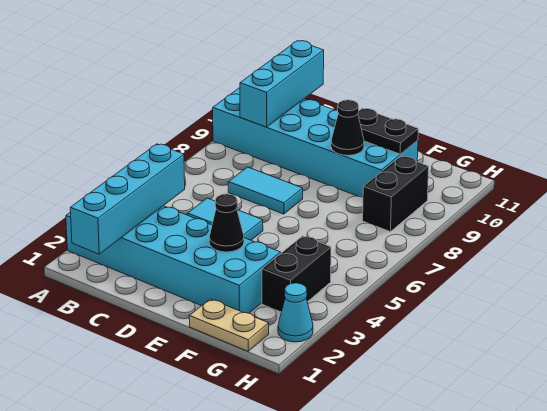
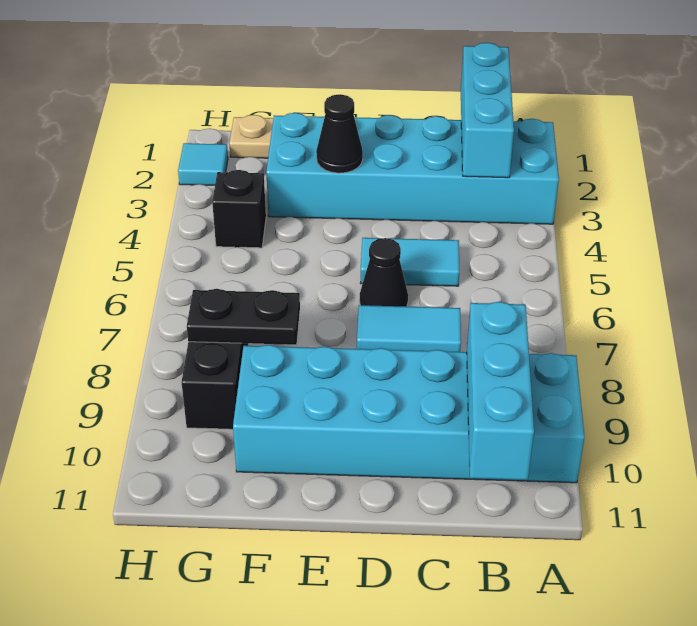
cyan brick B1:B4 level 2 -> cyan brick B1:B3 level 2
black cone E9 level 2 -> black cone D6 level 1
black plate E10:F10 level 2 -> black plate F8:G8 level 2
black brick G3:G4 level 1 -> black brick G4 level 1
cyan cone H2 level 1 -> cyan tile H2 level 1

